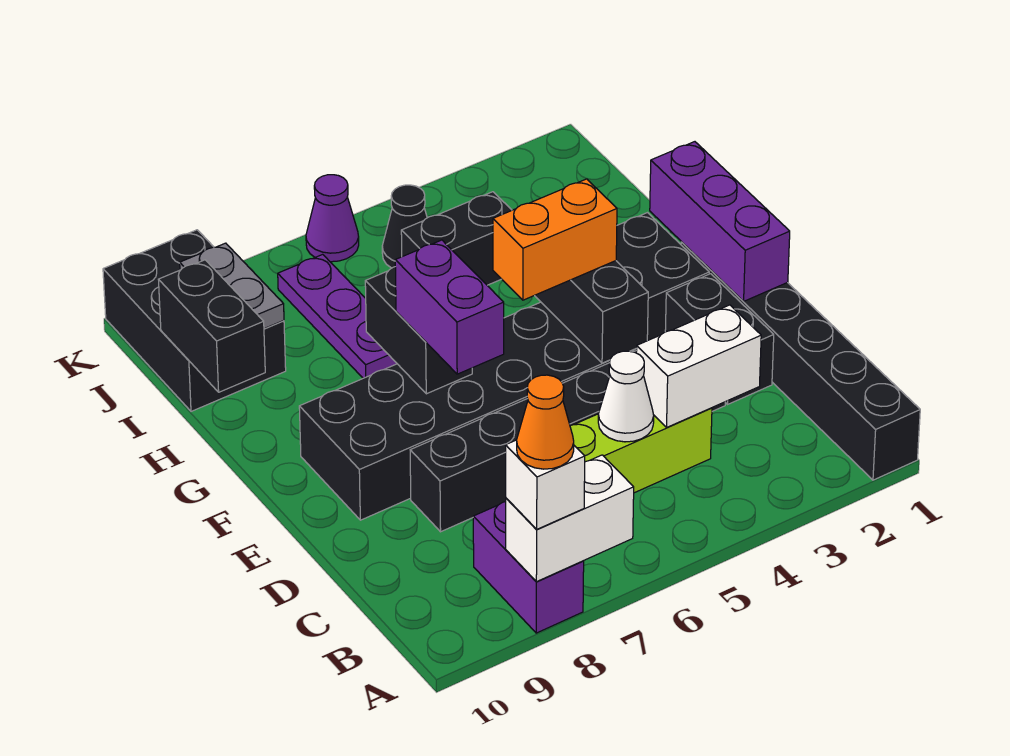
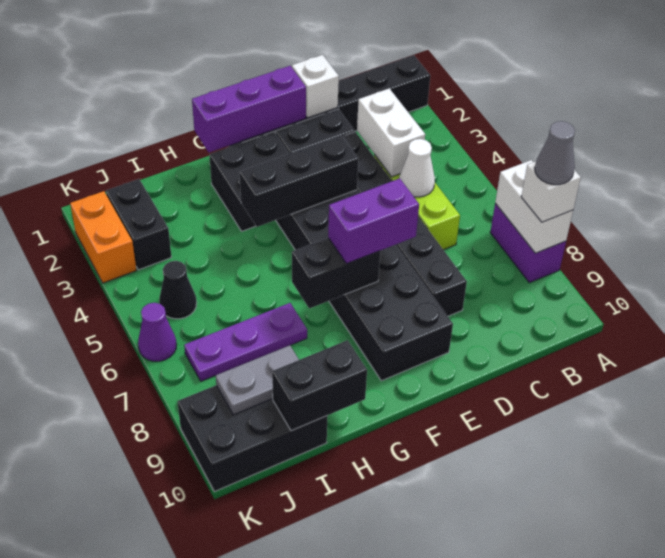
purple brick A8:B8 level 1 -> purple brick A7:A8 level 1
orange cone A8 level 4 -> grey cone A8 level 4
none -> white brick D1 level 2
orange brick F4:F5 level 3 -> orange brick K2:K3 level 1
black brick I4:I5 level 1 -> black brick J2:J3 level 1

